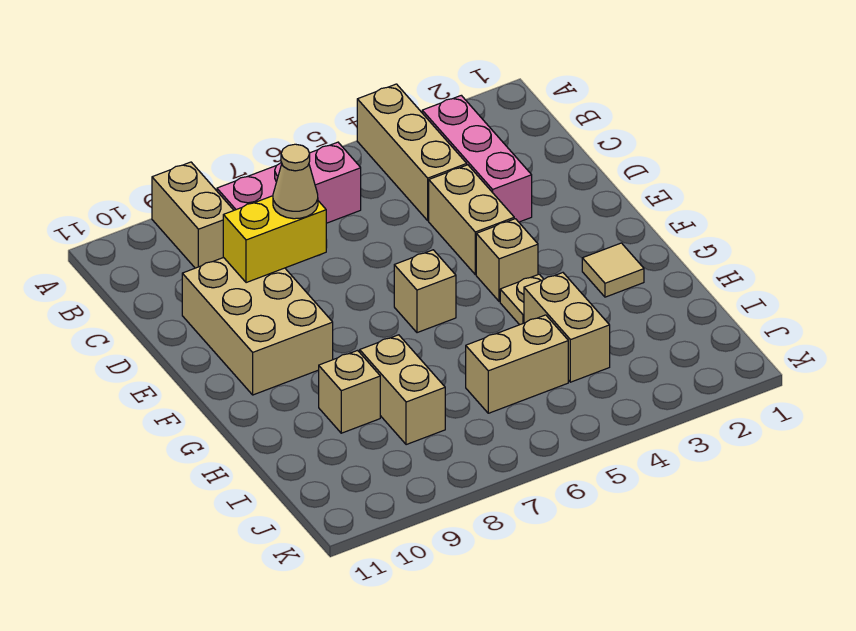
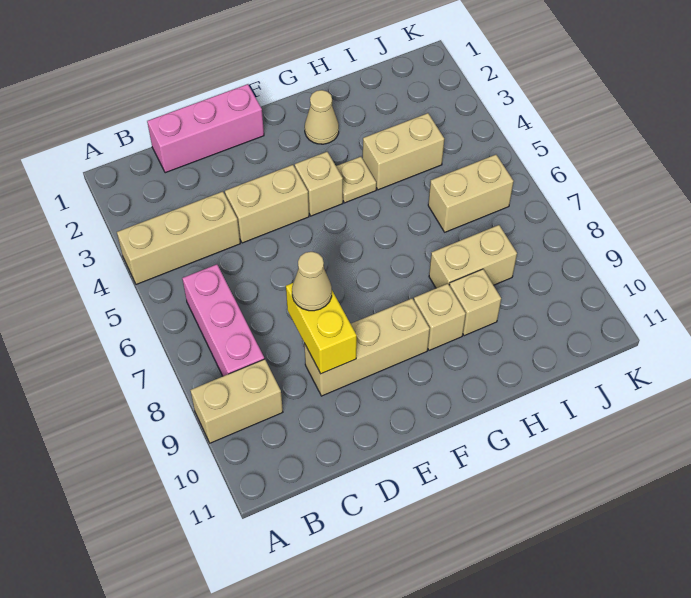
pink brick B3:D3 level 1 -> pink brick C1:E1 level 1
tan brick D9:F10 level 1 -> tan brick D9:F9 level 1
tan brick F6 level 1 -> tan brick G9 level 1
tan tile G2 level 1 -> tan cone G2 level 1
tan brick I5:I6 level 1 -> tan brick I6:J6 level 1

